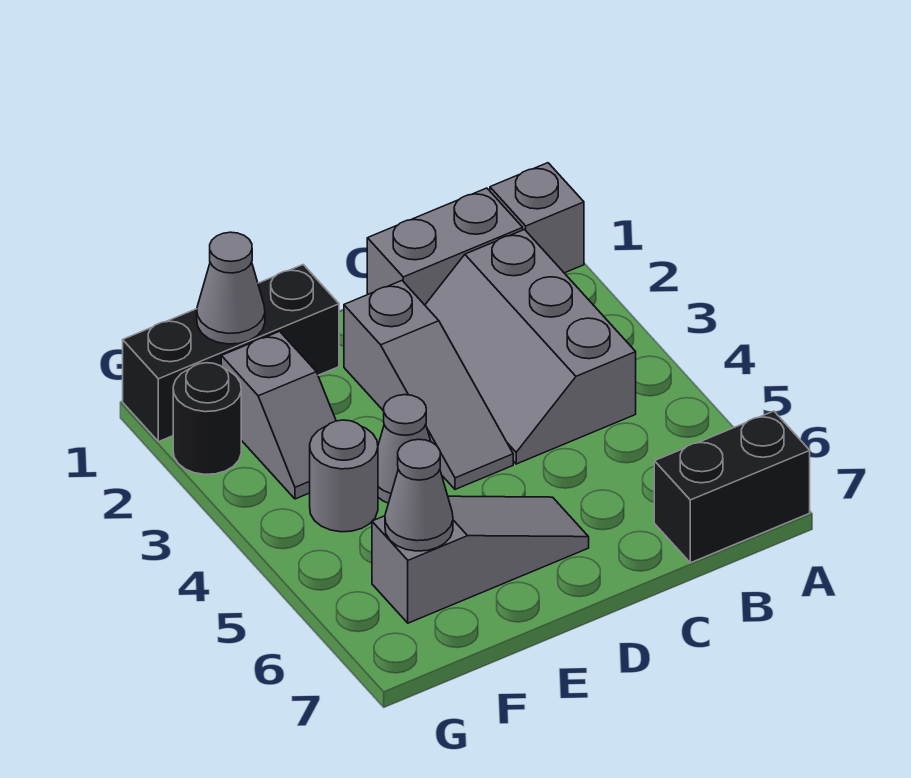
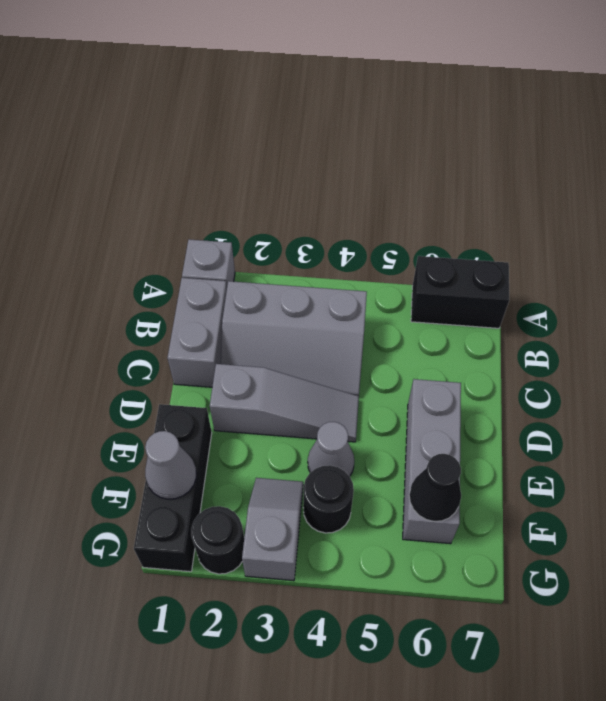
black brick A7:B7 level 1 -> black brick A6:A7 level 1
grey slope D6:F6 level 1 top F -> grey brick D6:F6 level 1
grey slope F2:F3 level 1 top 2 -> grey slope F3:G3 level 1 top G
grey round brick F4 level 1 -> black round brick F4 level 1
grey cone F6 level 2 -> black cone F6 level 2

